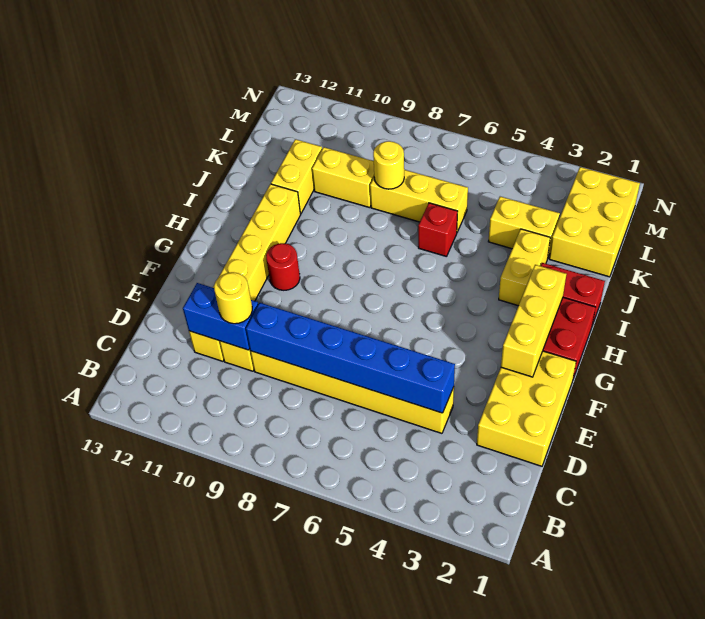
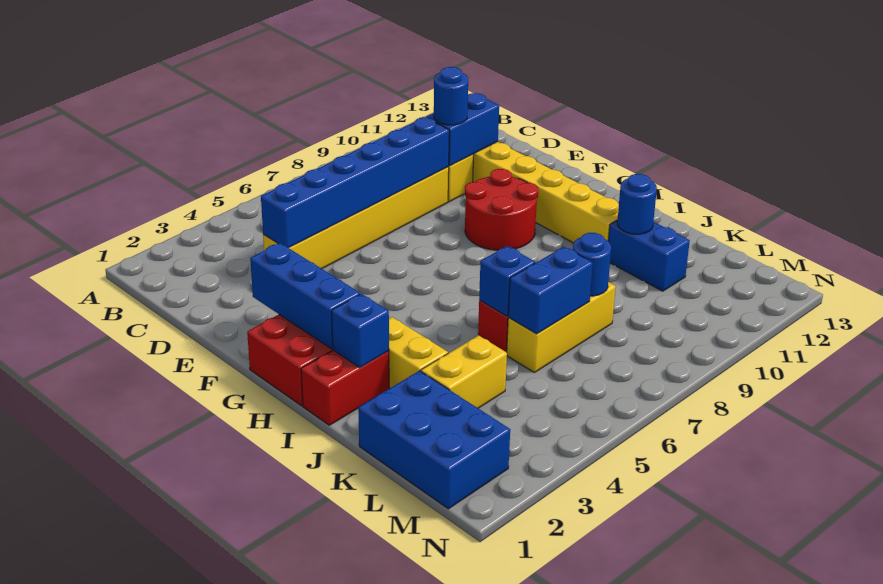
yellow brick D1:F2 level 1 -> none
yellow round brick D10 level 3 -> blue round brick D10 level 3
yellow brick F2:H2 level 2 -> blue brick F2:H2 level 2
red round brick G10 level 1 -> red round brick F9:G10 level 1
none -> blue brick I2 level 2
none -> blue brick J6 level 2
yellow brick J11:K11 level 1 -> blue brick J11:K11 level 1
none -> blue round brick J11 level 2
yellow brick K1:M2 level 1 -> blue brick K1:M2 level 1
none -> blue brick K6:K7 level 2
yellow round brick K8 level 2 -> blue round brick K8 level 2
yellow brick K9:K10 level 1 -> none

